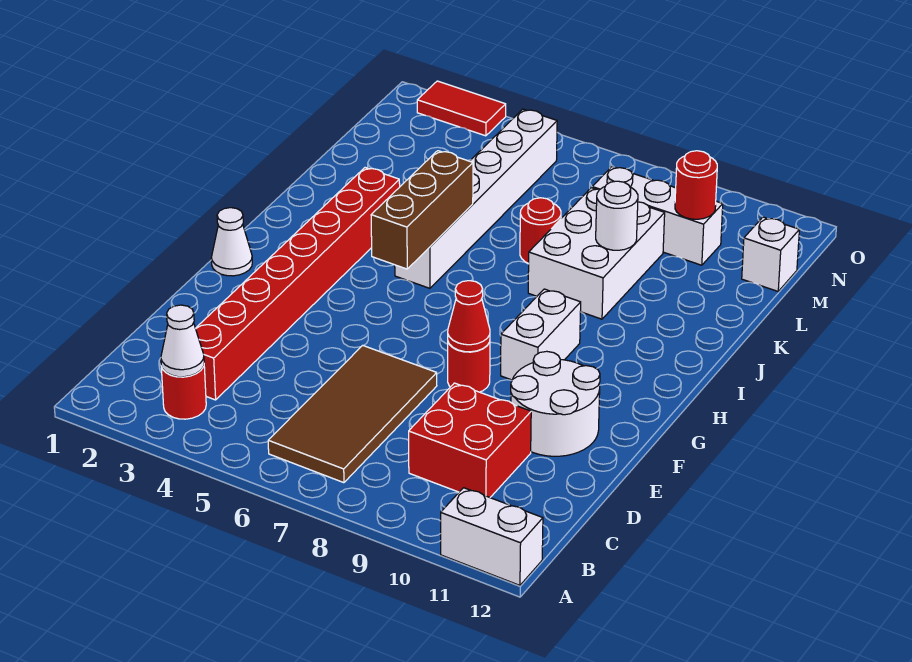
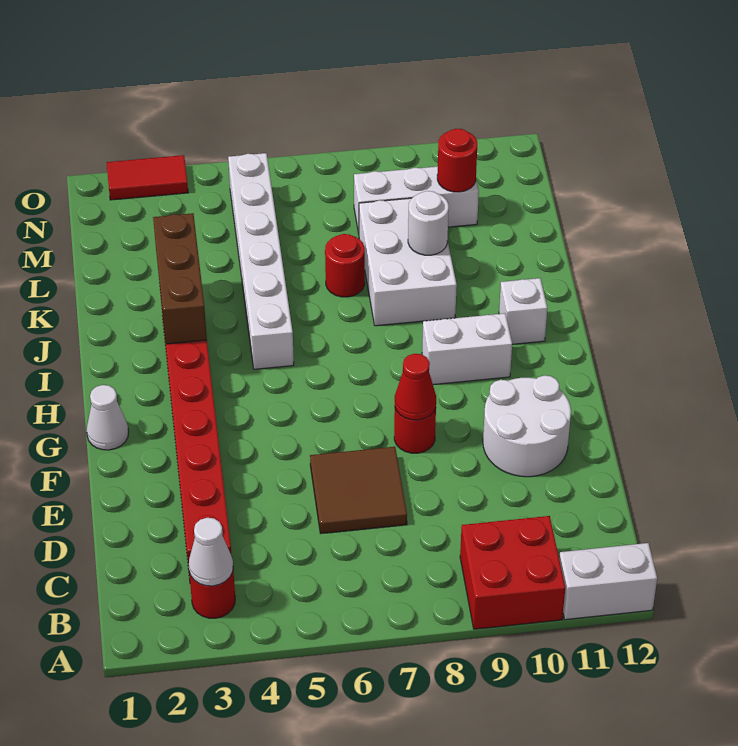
brown tile B6:E7 level 1 -> brown tile D6:E7 level 1
red brick C9:D10 level 1 -> red brick A9:B10 level 1
white brick G9:H9 level 1 -> white brick H9:H10 level 1
brown brick H5:J5 level 2 -> brown brick I3:K3 level 2
white brick M12 level 1 -> white brick I11 level 1

